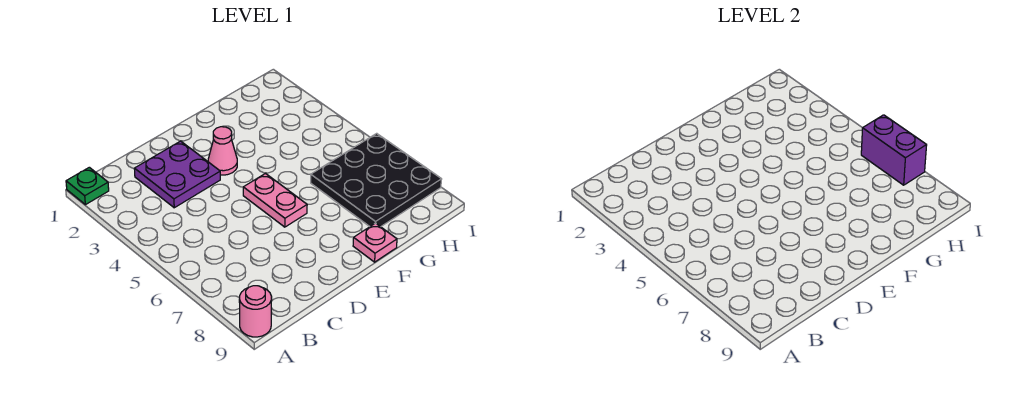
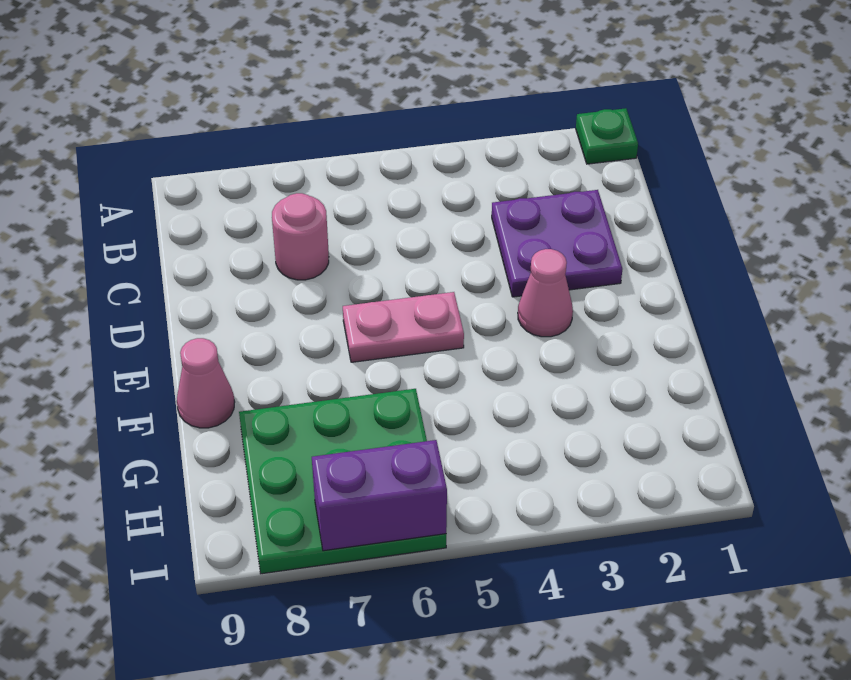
pink round brick A9 level 1 -> pink round brick C7 level 1
pink plate F9 level 1 -> pink cone F9 level 1
black plate G6:I8 level 1 -> green plate G6:I8 level 1

